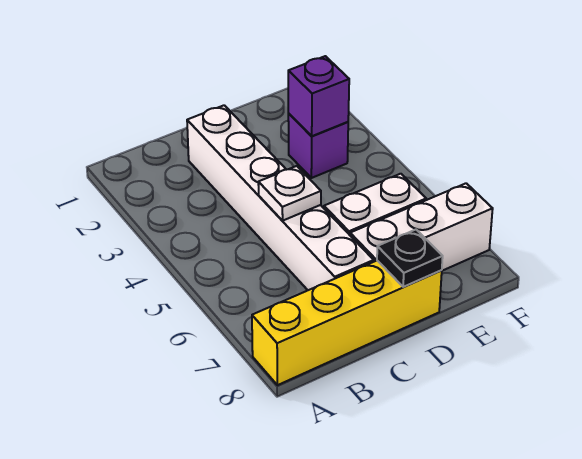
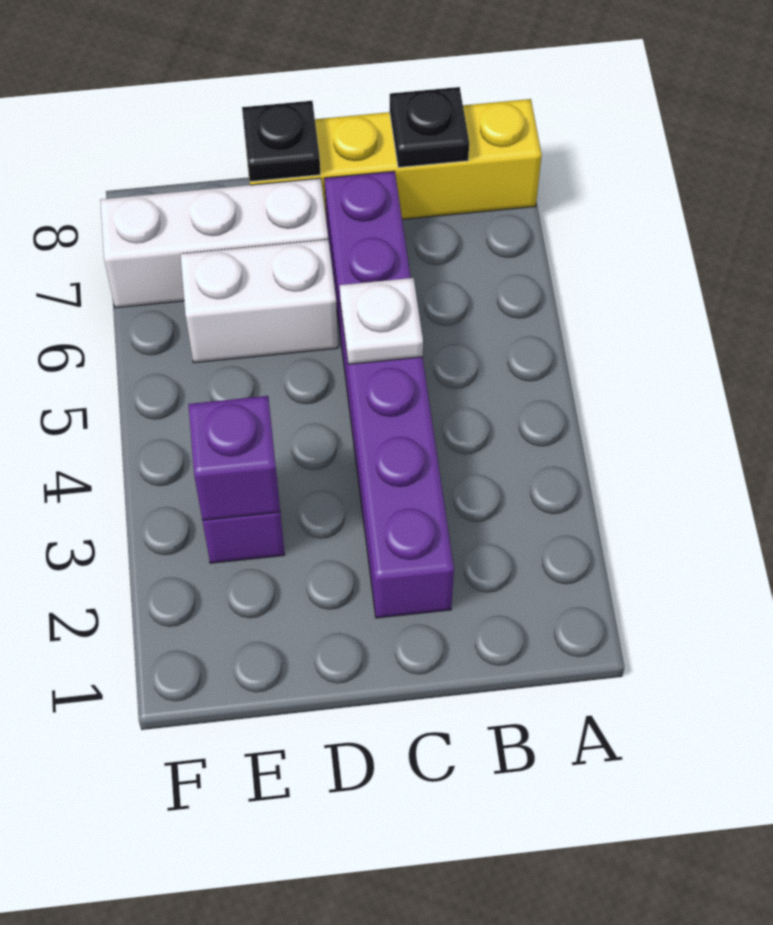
none -> black plate B8 level 2
white brick C2:C7 level 1 -> purple brick C2:C7 level 1

